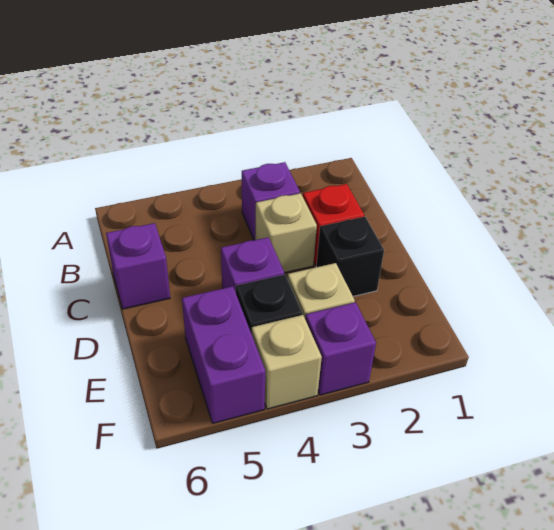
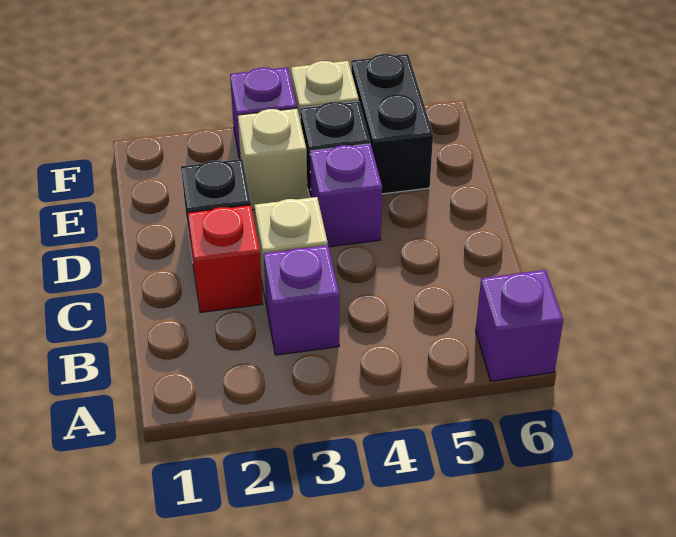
purple brick C6 level 1 -> purple brick A6 level 1
purple brick E5:F5 level 1 -> black brick E5:F5 level 1

